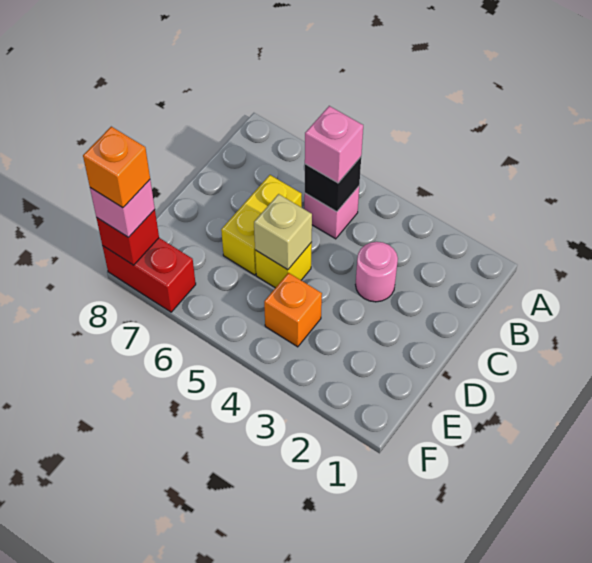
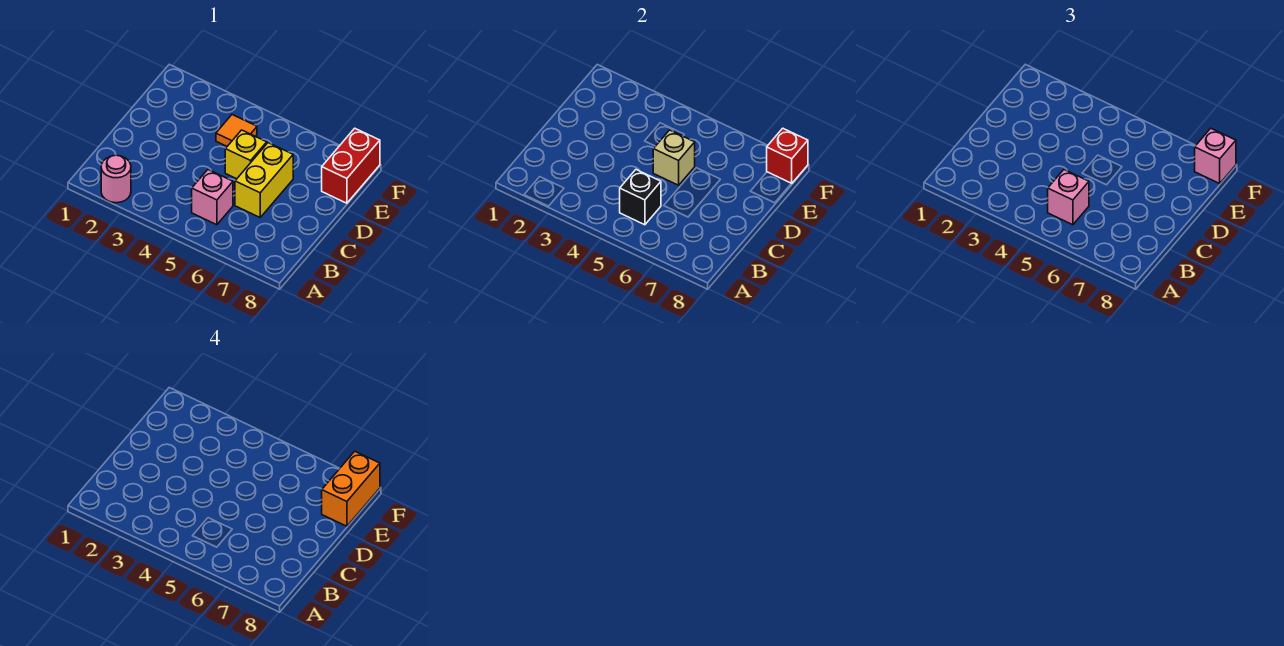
pink round brick C3 level 1 -> pink round brick A2 level 1
orange brick E4 level 1 -> orange tile E4 level 1
red brick F7:F8 level 1 -> red brick E8:F8 level 1
orange brick F8 level 4 -> orange brick E8:F8 level 4

